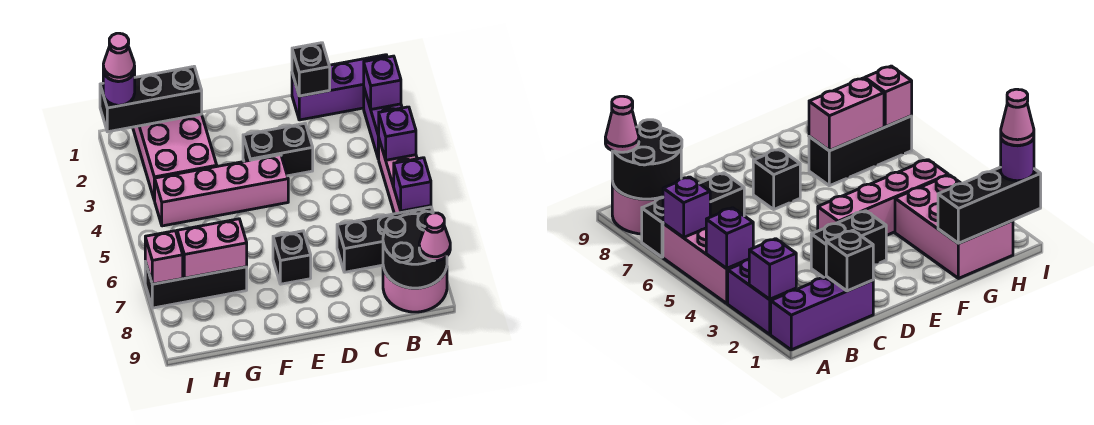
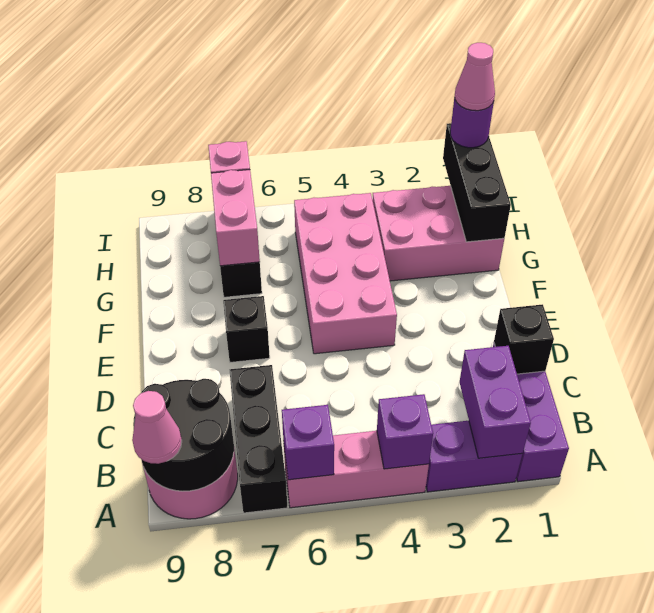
purple brick A2 level 2 -> purple brick A2:B2 level 2
black brick D3:E3 level 1 -> none
pink brick E4:H4 level 1 -> pink brick E4:H5 level 1

